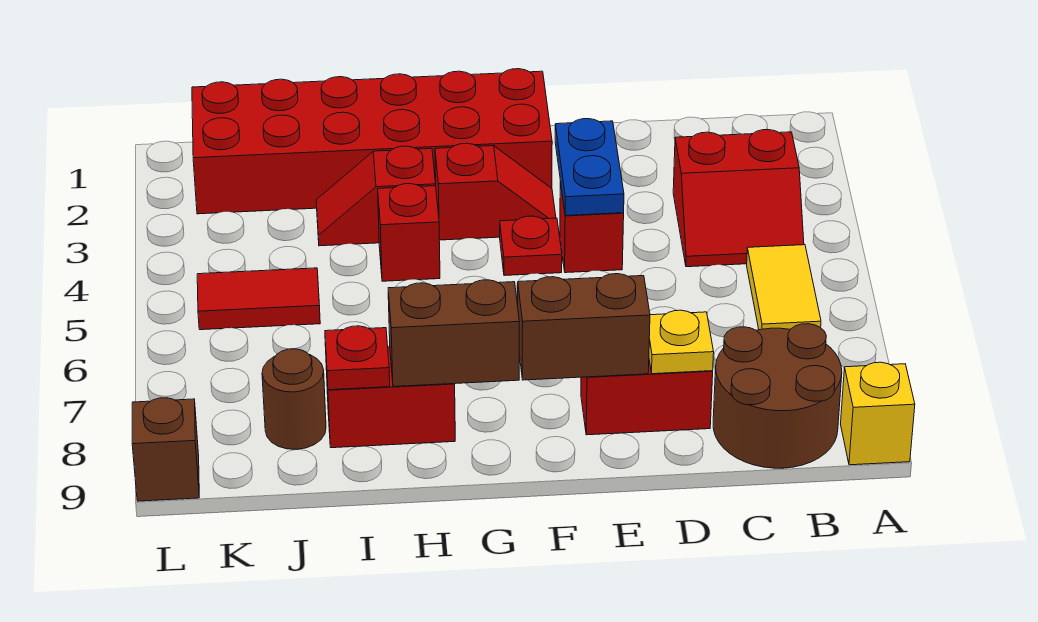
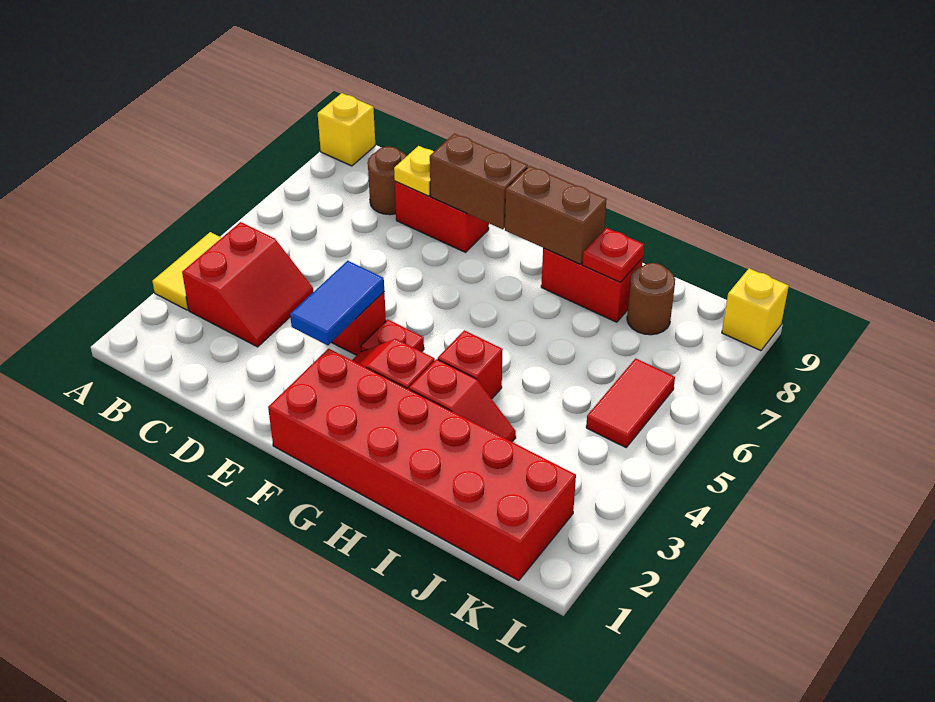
red slope B3:C4 level 1 top 3 -> red slope B3:C4 level 1 top B
yellow tile B5:B6 level 1 -> yellow tile A3:A4 level 1
brown round brick B8:C9 level 1 -> brown round brick C8 level 1
blue plate E3:E4 level 2 -> blue tile E3:E4 level 2
red tile J5:K5 level 1 -> red tile K5:K6 level 1
brown brick L9 level 1 -> yellow brick L9 level 1

